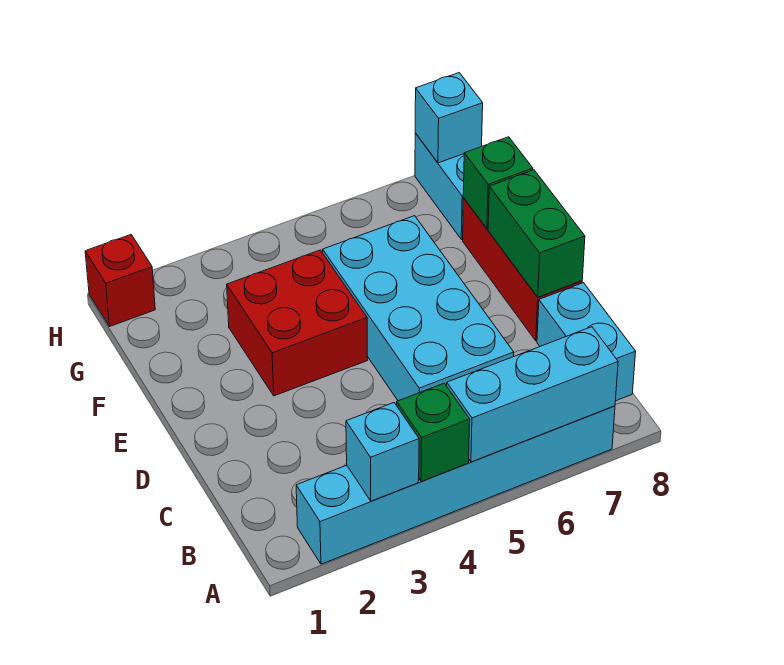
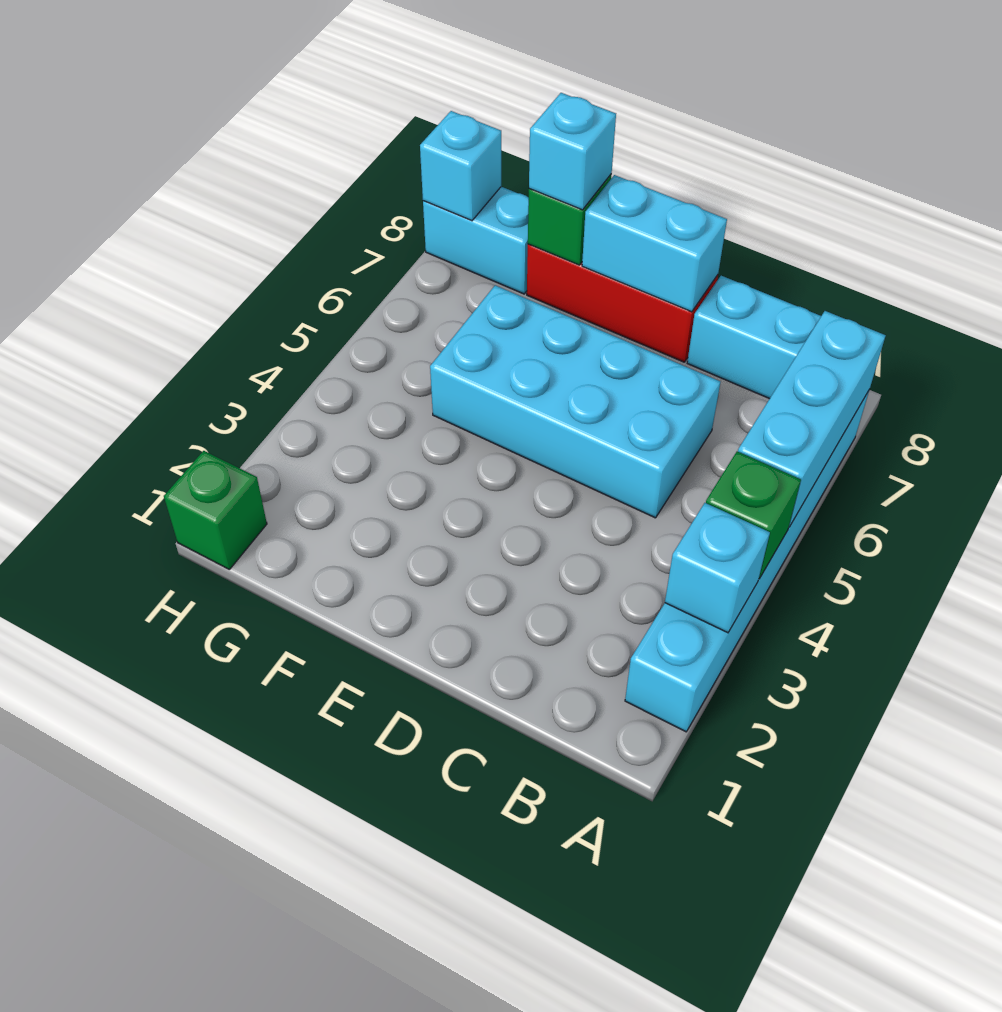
green brick D8:E8 level 2 -> cyan brick D8:E8 level 2
red brick E3:F4 level 1 -> none
none -> cyan brick F8 level 3
red brick H1 level 1 -> green brick H1 level 1

